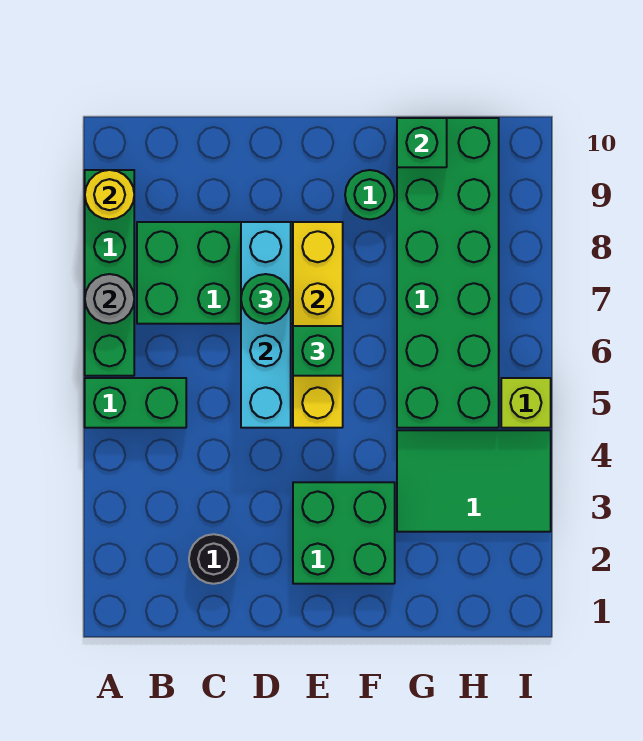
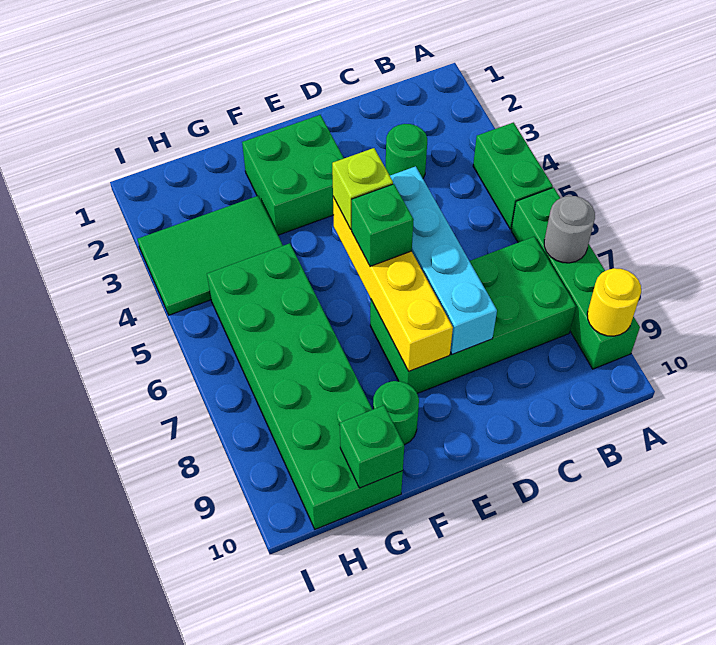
green brick A5:B5 level 1 -> green brick A4:A5 level 1
black round brick C2 level 1 -> none
green round brick D7 level 3 -> green round brick C3 level 1
lime brick I5 level 1 -> lime brick E5 level 3

